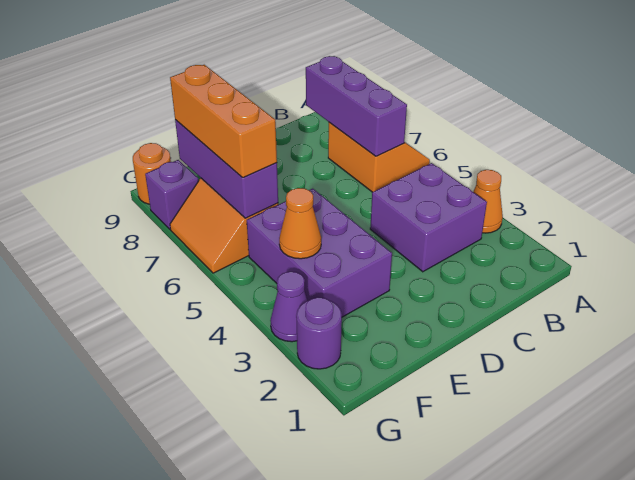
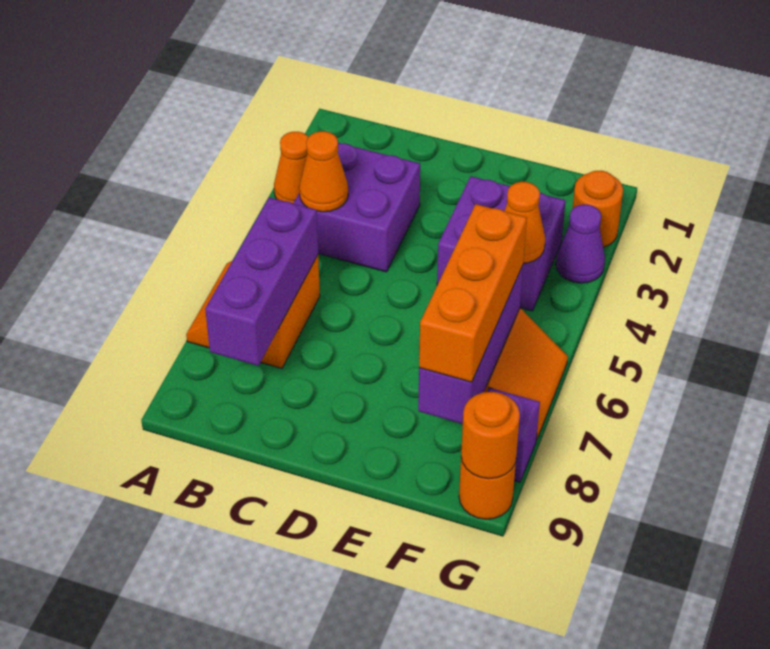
none -> orange cone B4 level 2
purple brick E3:F5 level 1 -> purple brick E3:F4 level 1
purple round brick G2 level 1 -> orange round brick G2 level 1
none -> orange round brick G9 level 2

